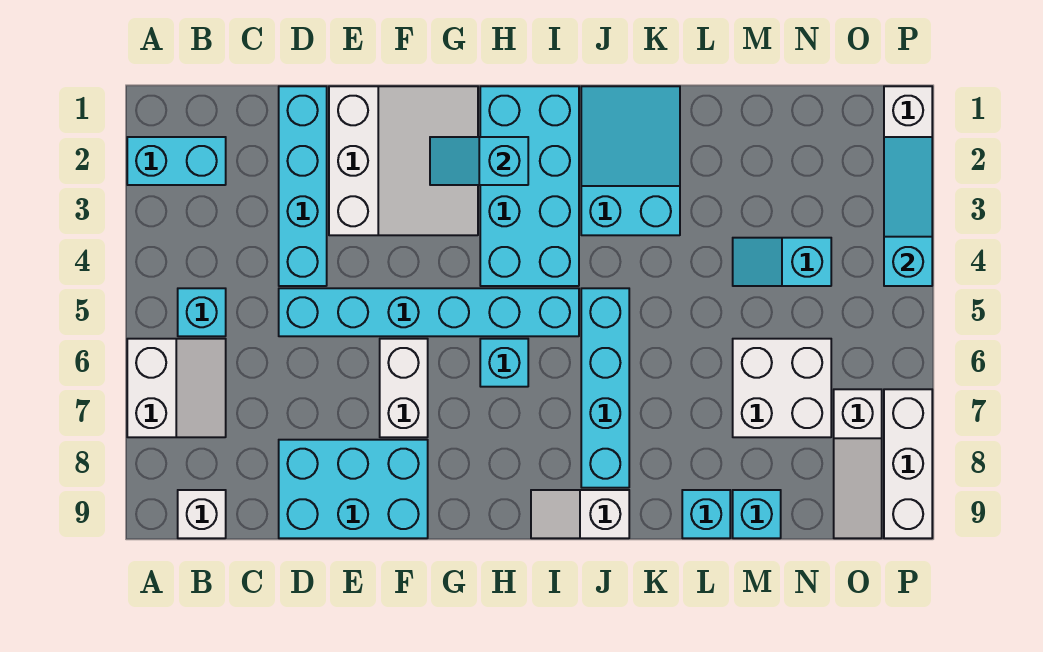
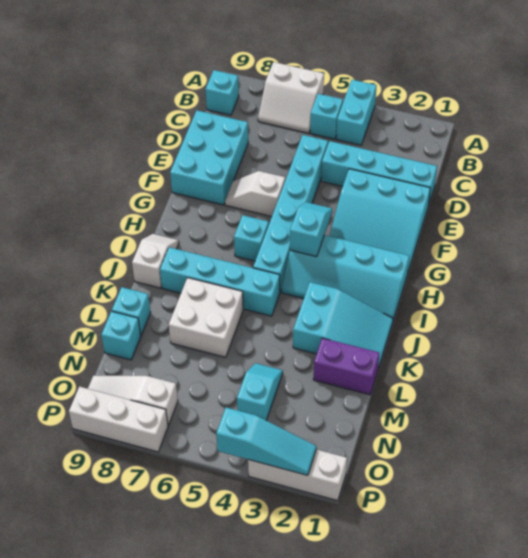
cyan brick A2:B2 level 1 -> cyan brick A4:B4 level 1
white brick B9 level 1 -> cyan brick B9 level 1
white slope E1:G3 level 1 top E -> cyan slope E1:G3 level 1 top E
white brick F6:F7 level 1 -> white slope F6:F7 level 1 top 6
cyan slope G2:H2 level 2 top H -> cyan slope G4:H4 level 2 top H
cyan brick H1:I4 level 1 -> cyan slope H1:I4 level 1 top H
none -> purple brick L1:L2 level 1
white brick M6:N7 level 1 -> white brick K6:L7 level 1

